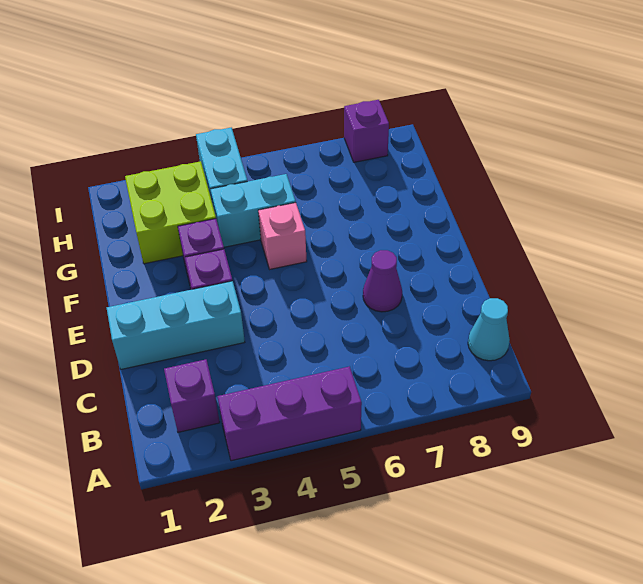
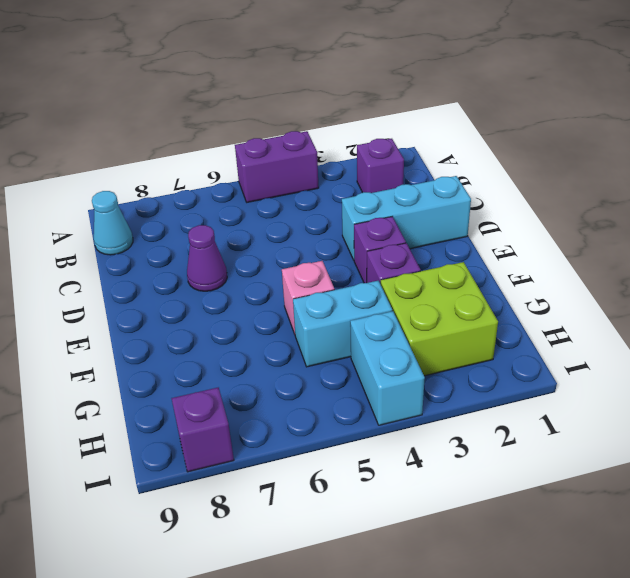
purple brick A3:A5 level 1 -> purple brick A4:A5 level 1

